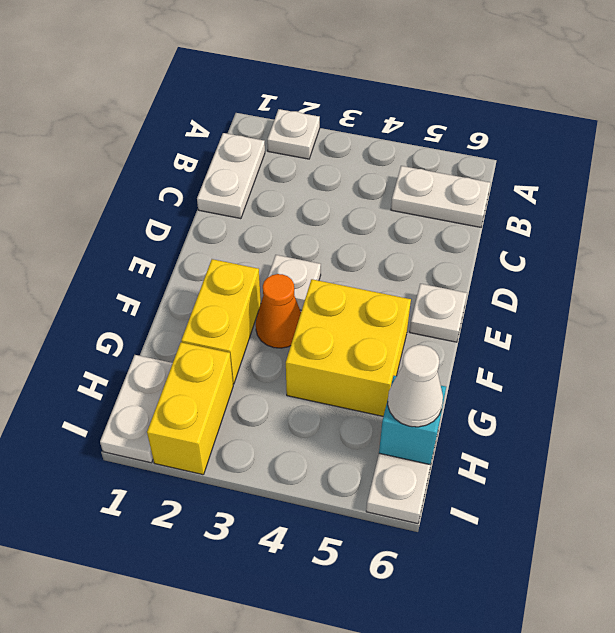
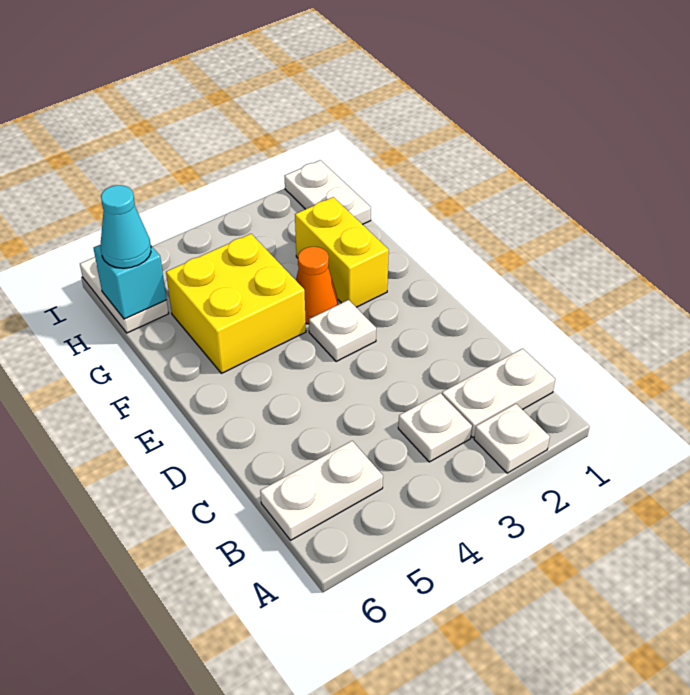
white plate B1:C1 level 1 -> white plate B1:B2 level 1
white plate E6 level 1 -> white plate B3 level 1
yellow brick H2:I2 level 1 -> none
white cone H6 level 3 -> cyan cone H6 level 3

